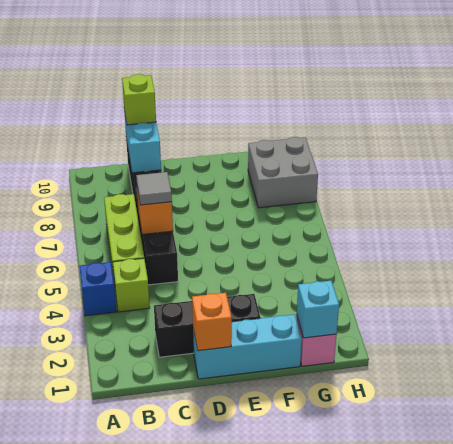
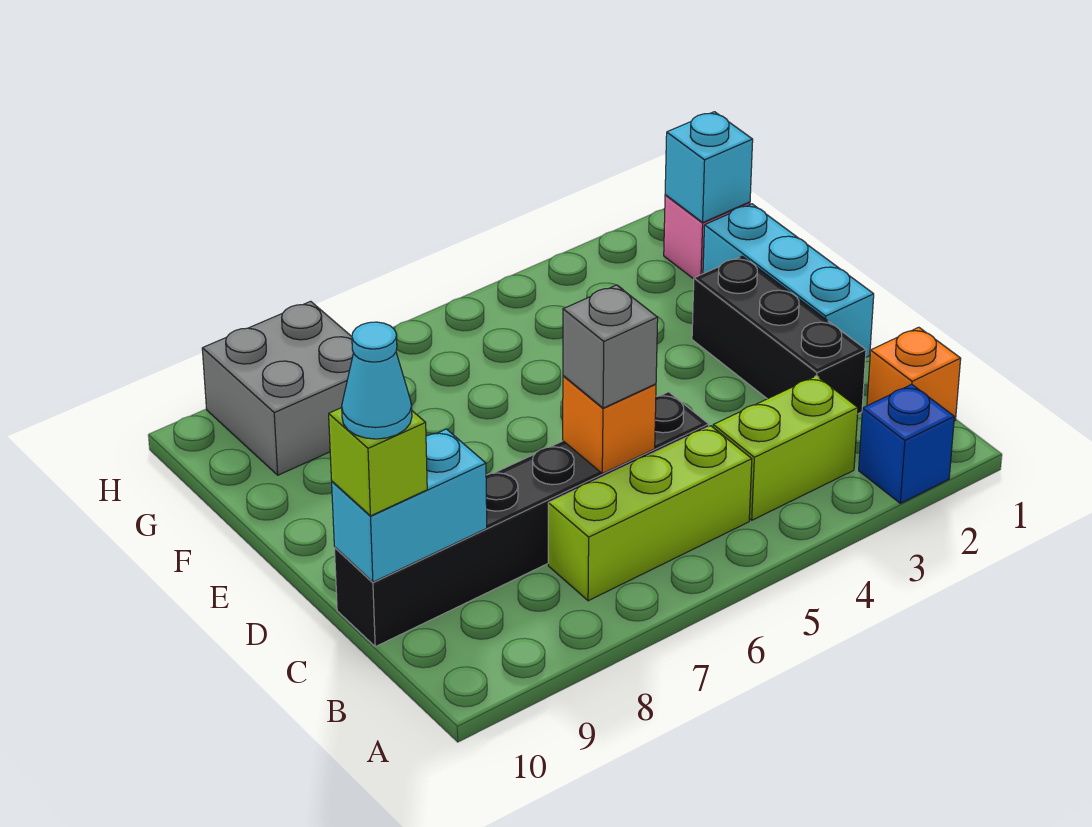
blue brick A4 level 1 -> blue brick A2 level 1
lime brick B4 level 1 -> lime brick B3:B4 level 1
grey tile C6 level 3 -> grey brick C6 level 3
none -> cyan cone C10 level 4
orange brick D1 level 2 -> orange brick B1 level 1

